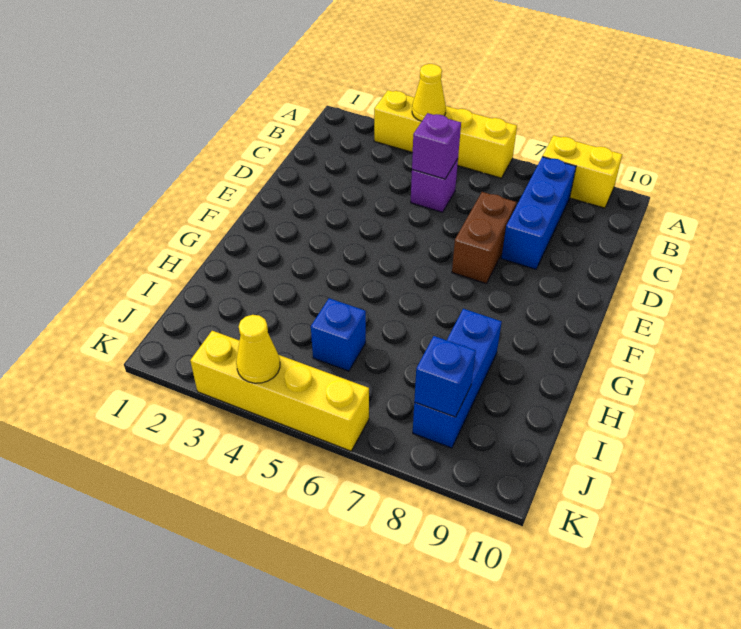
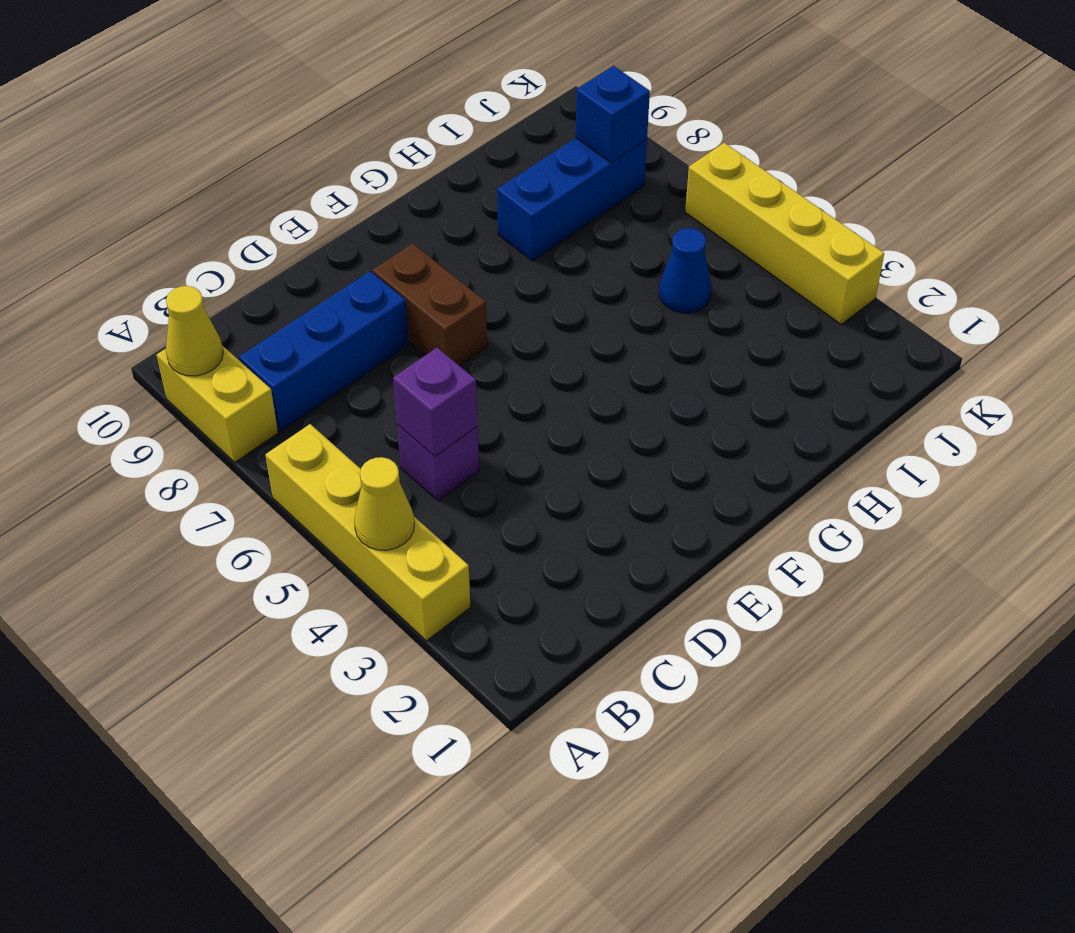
brown brick D7:E7 level 1 -> brown brick E7:E8 level 1
blue brick I5 level 1 -> blue cone I5 level 1
yellow cone K4 level 2 -> yellow cone A9 level 2

